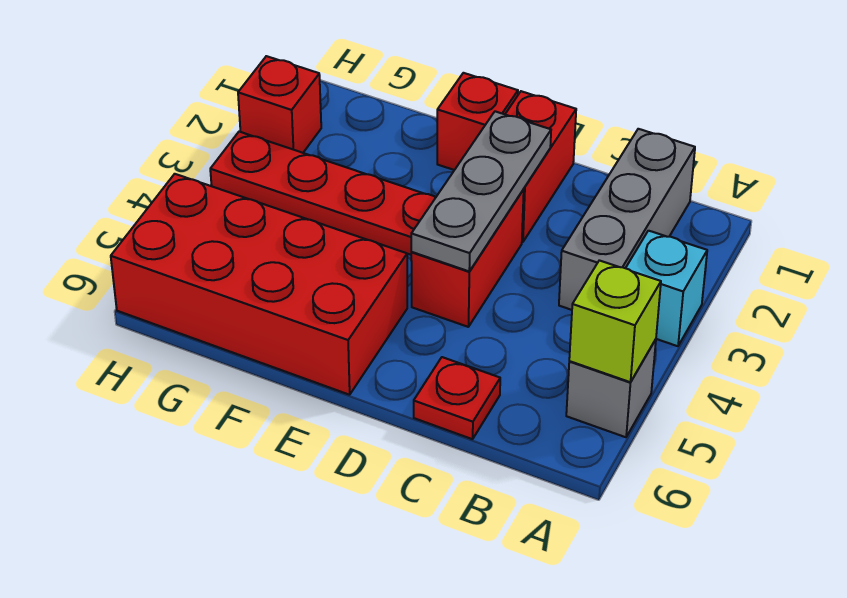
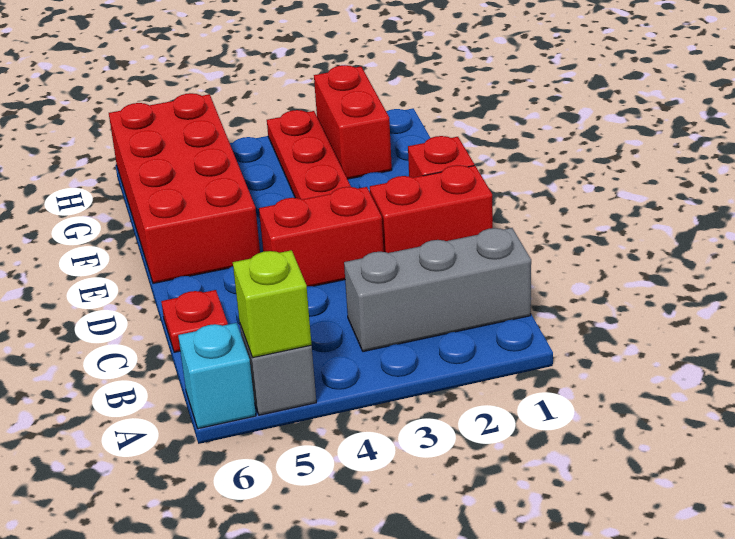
cyan brick A3 level 1 -> cyan brick A6 level 1
grey plate D2:D4 level 2 -> none
red brick H2 level 1 -> red brick G2:H2 level 1

